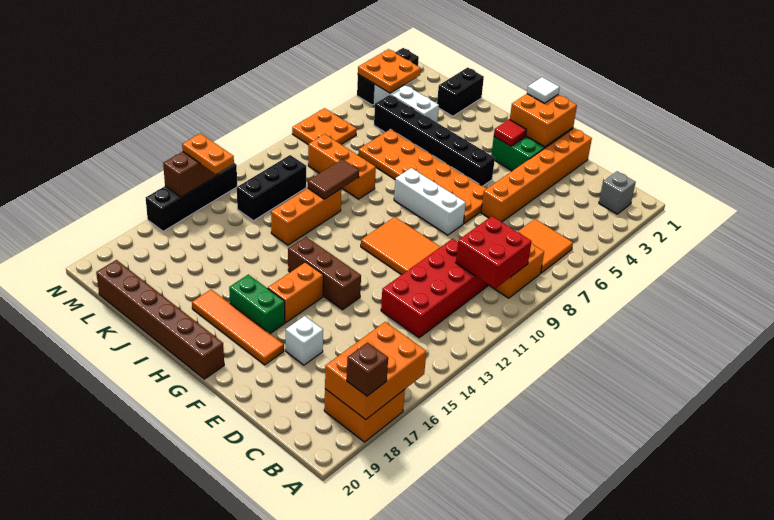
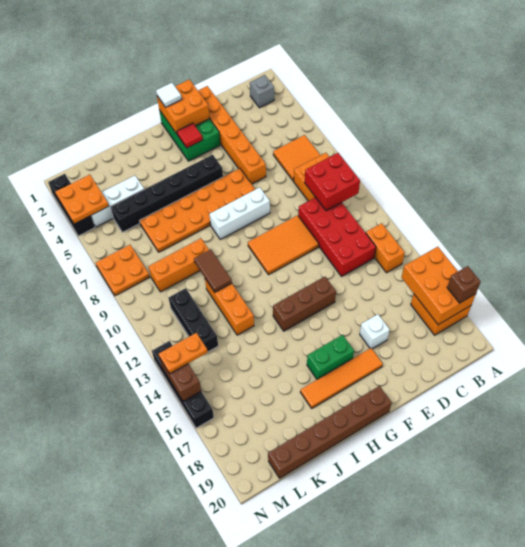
orange brick G15:G16 level 1 -> orange brick B13:B14 level 1
black brick K1:K2 level 1 -> none

